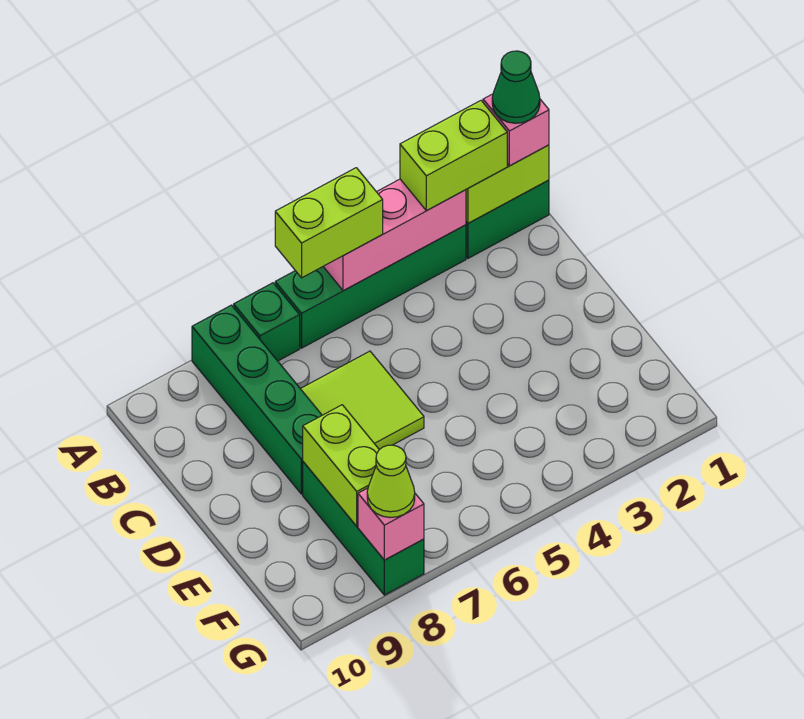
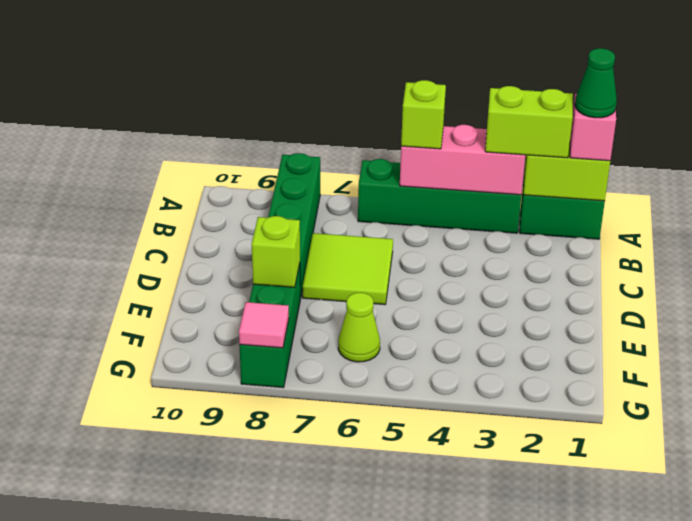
lime brick A5:A6 level 3 -> lime brick A5 level 3
green brick A7 level 1 -> none
lime brick E8:F8 level 2 -> lime brick E8 level 2
pink brick G8 level 2 -> pink tile G8 level 2
lime cone G8 level 3 -> lime cone F6 level 1

